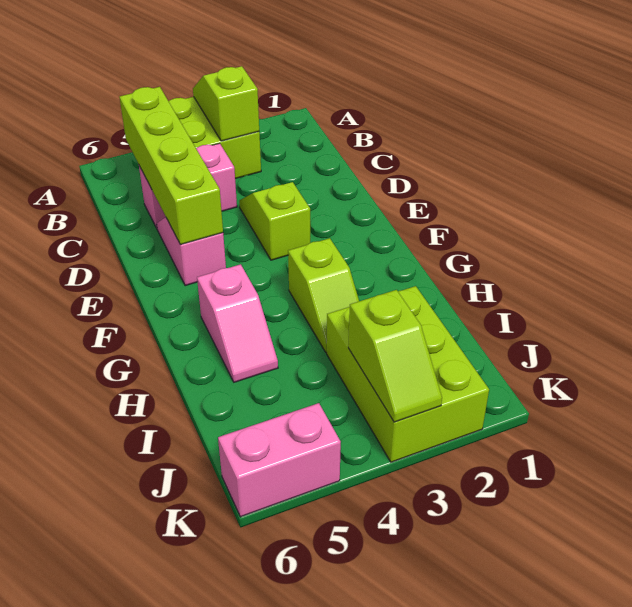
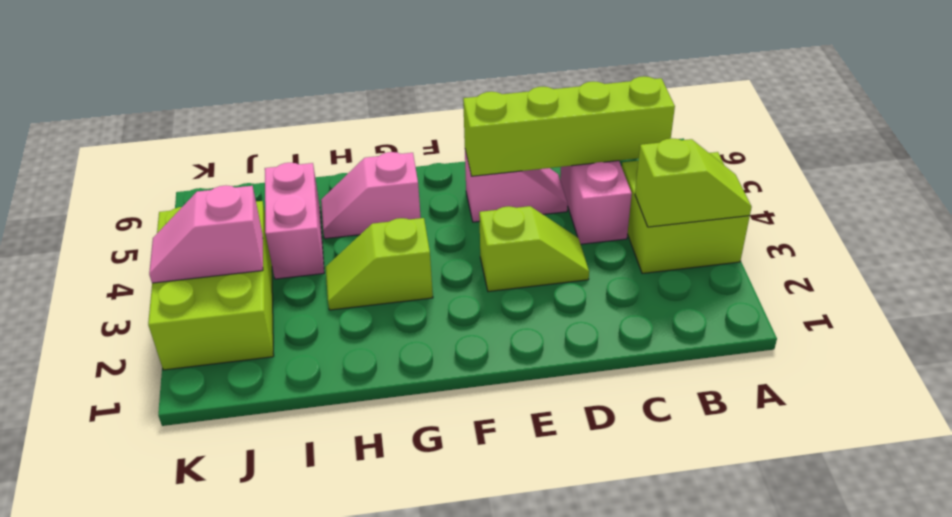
lime brick I2:K3 level 1 -> lime brick J2:K4 level 1
lime slope J3:K3 level 2 top J -> pink slope J3:K3 level 2 top J
pink brick K5:K6 level 1 -> pink brick I4:I5 level 1

